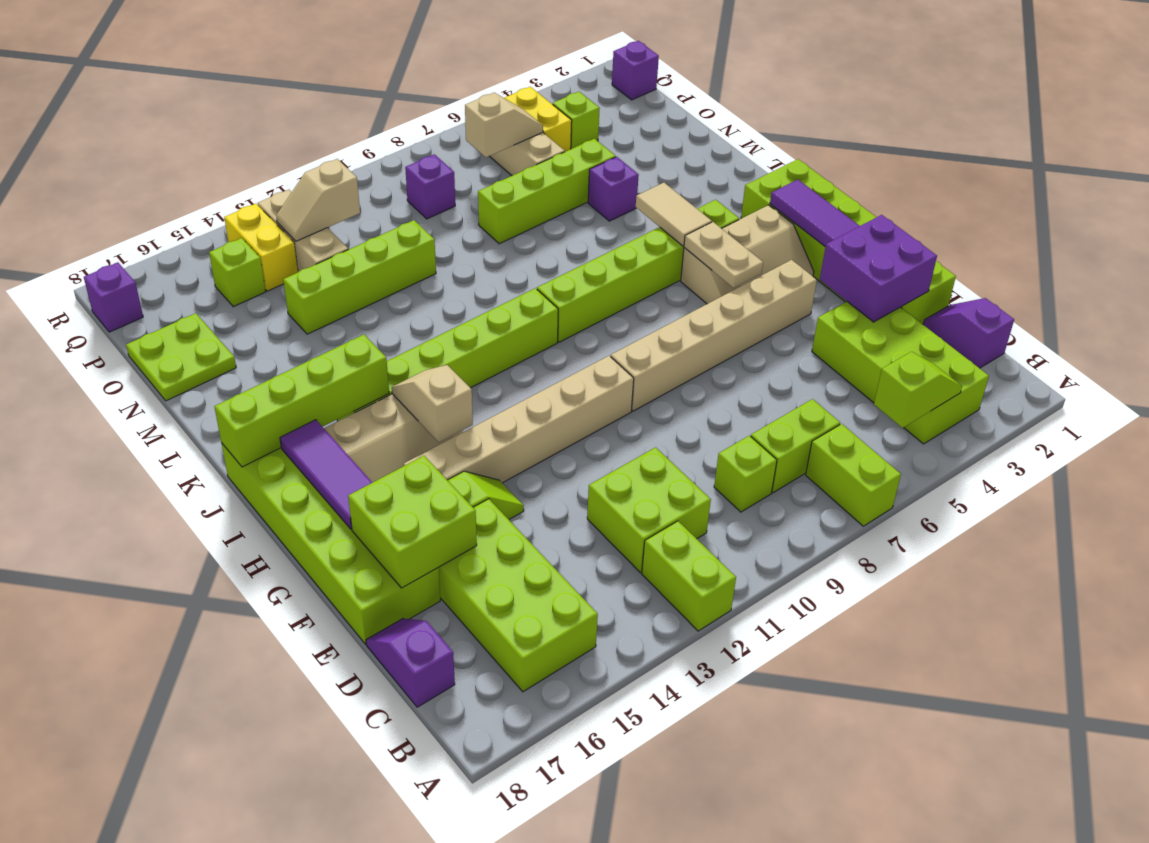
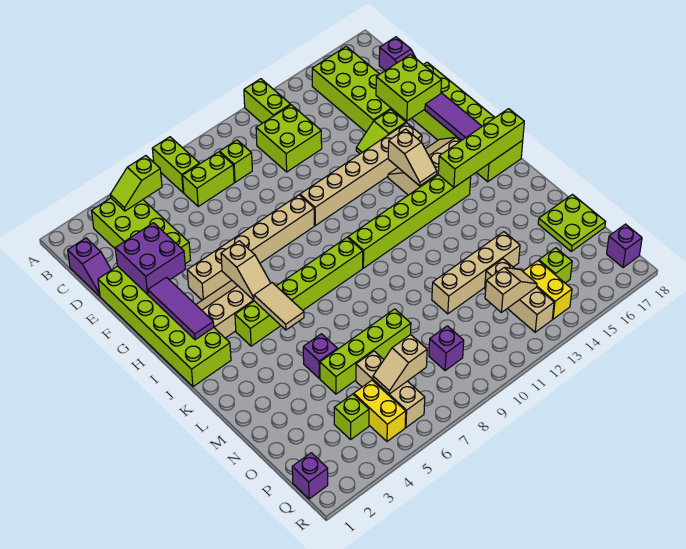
tan plate H5:I5 level 2 -> tan slope H5:I5 level 2 top H
lime brick N11:N14 level 1 -> tan brick N11:N14 level 1

